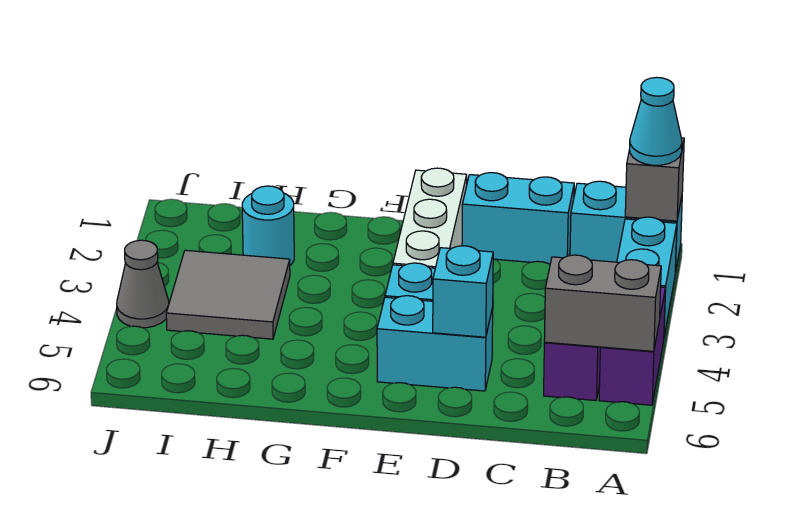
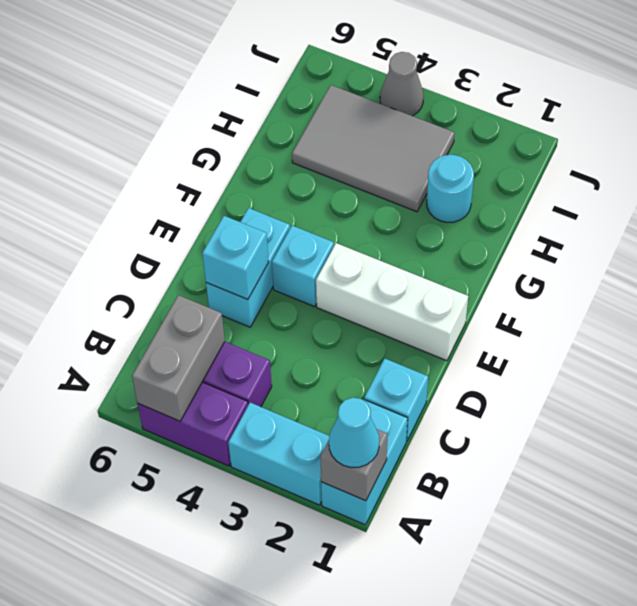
cyan brick C1:D1 level 1 -> cyan brick C1 level 1
grey tile H3:I4 level 1 -> grey tile H3:I5 level 1

